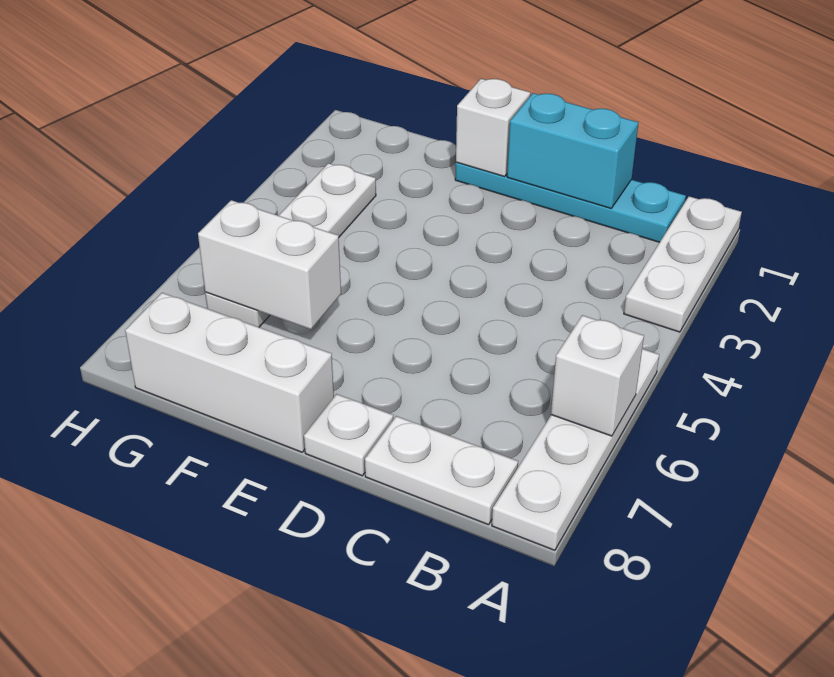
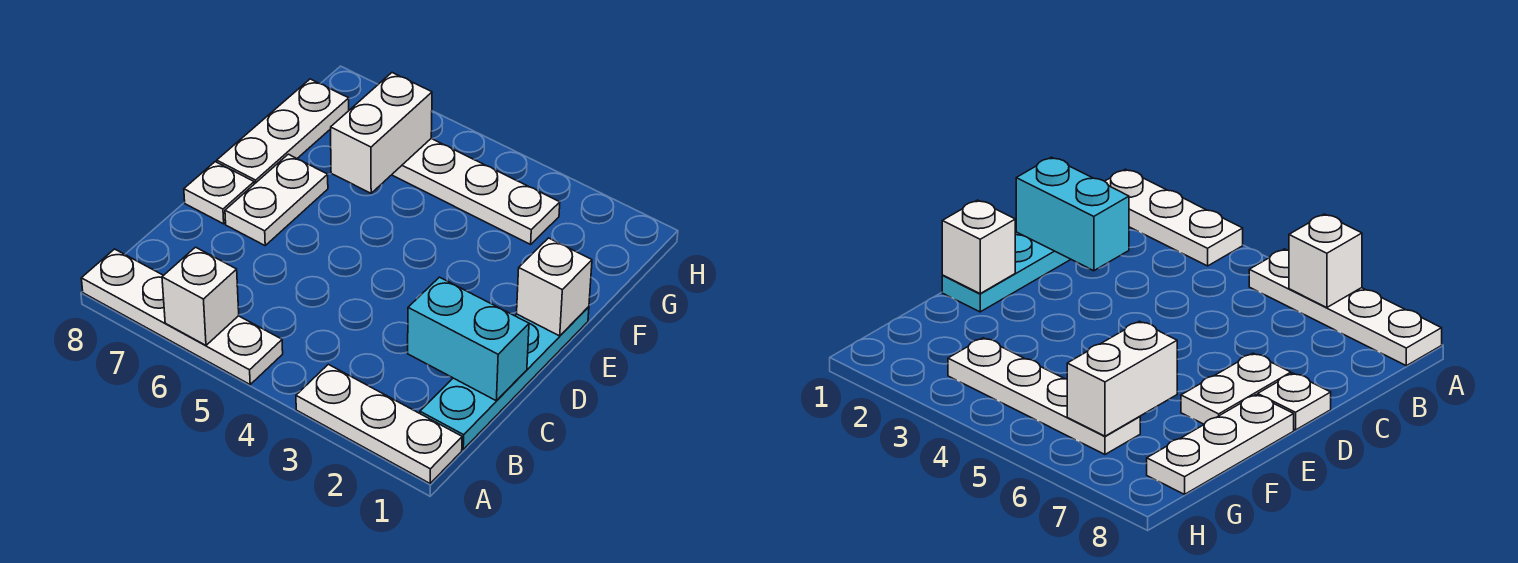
white plate B8:C8 level 1 -> white plate D7:E7 level 1
cyan brick C1:D1 level 2 -> cyan brick C1:C2 level 2
white brick E8:G8 level 1 -> white plate E8:G8 level 1

